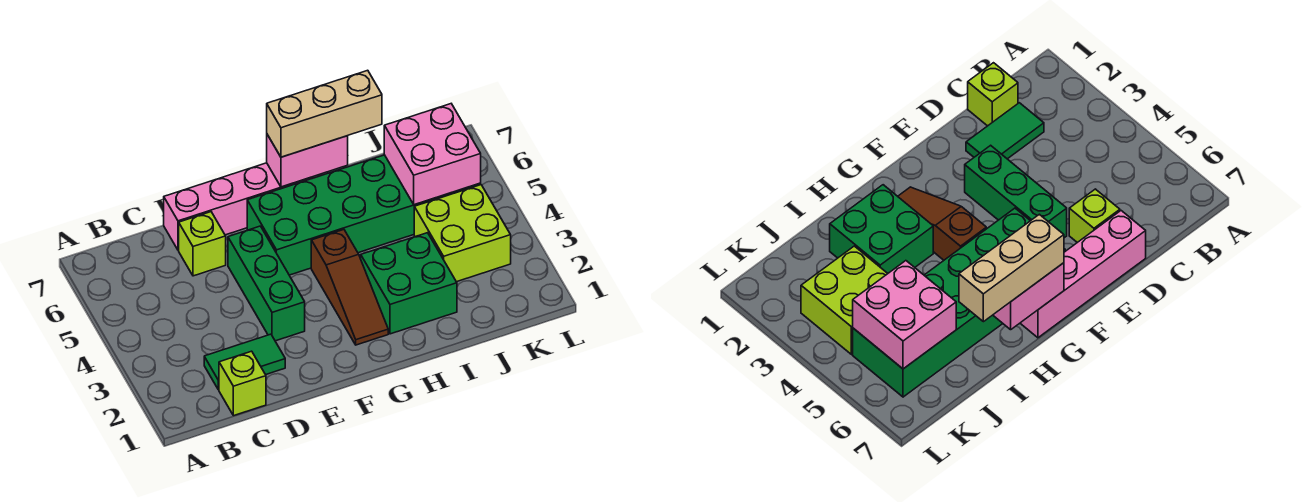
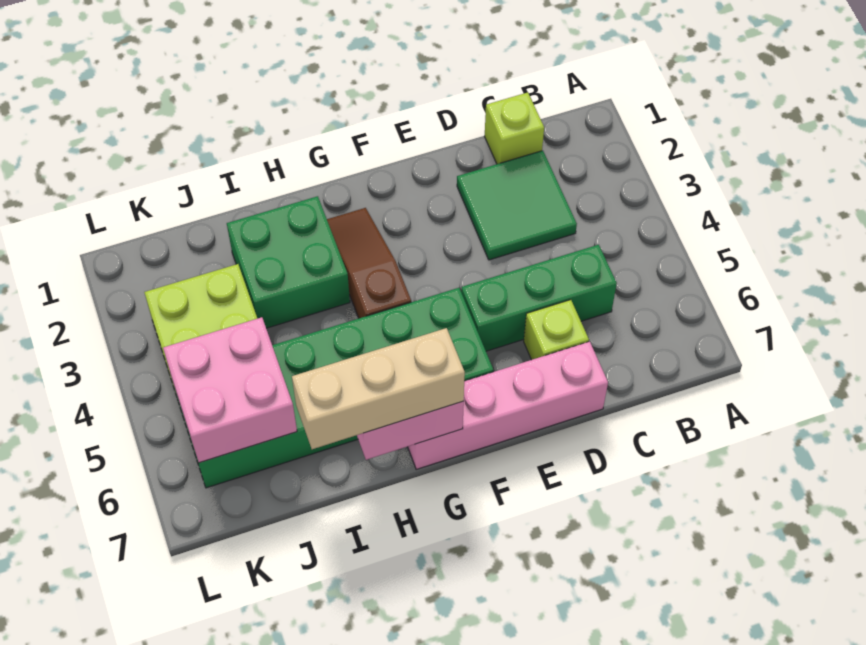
green tile C2:D2 level 1 -> green tile C2:D3 level 1
green brick E3:E5 level 1 -> green brick C5:E5 level 1

